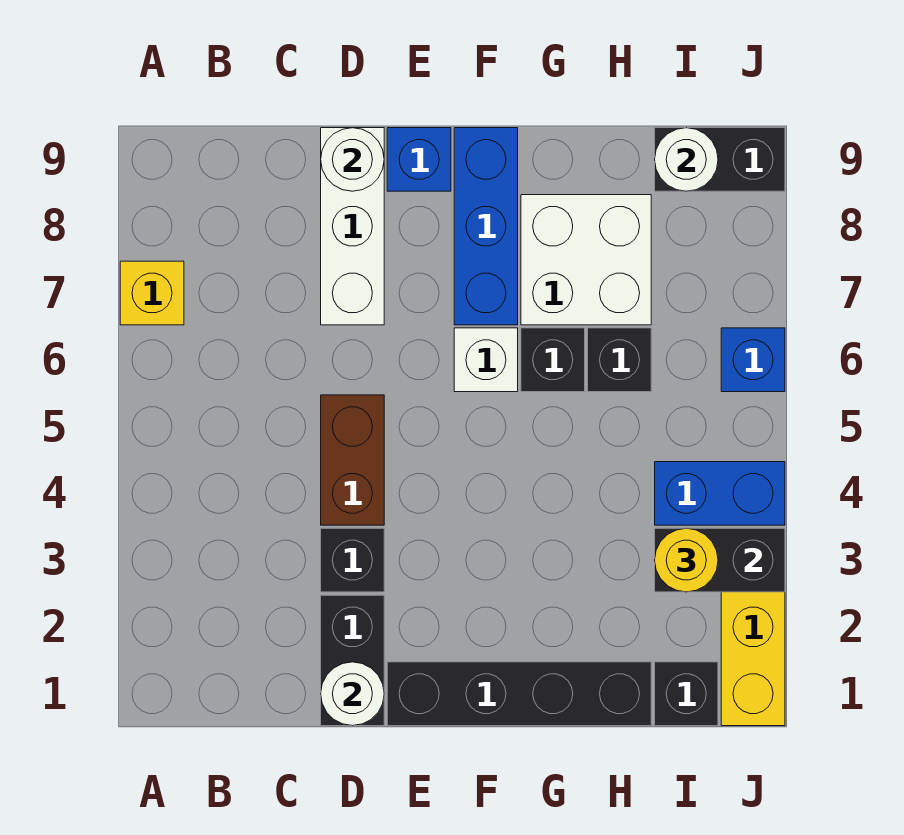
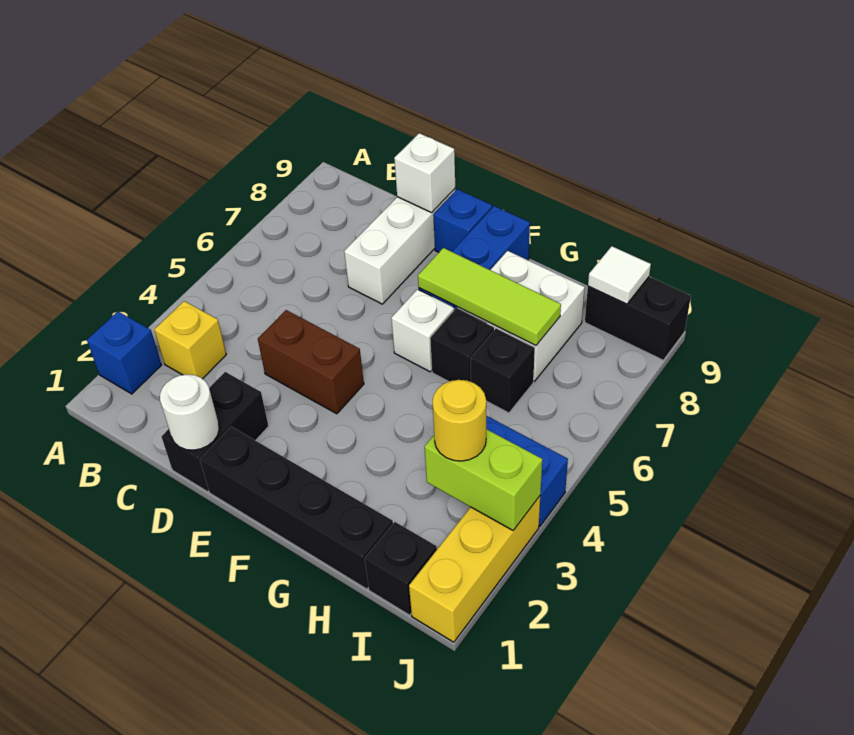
yellow brick A7 level 1 -> yellow brick B3 level 1
black brick D3 level 1 -> none
brown brick D4:D5 level 1 -> brown brick D4:E4 level 1
white round brick D9 level 2 -> white brick D9 level 2
none -> lime tile F7:H7 level 2
black brick I3:J3 level 2 -> lime brick I3:J3 level 2
white round brick I9 level 2 -> white tile I9 level 2
blue brick J6 level 1 -> blue brick A2 level 1

